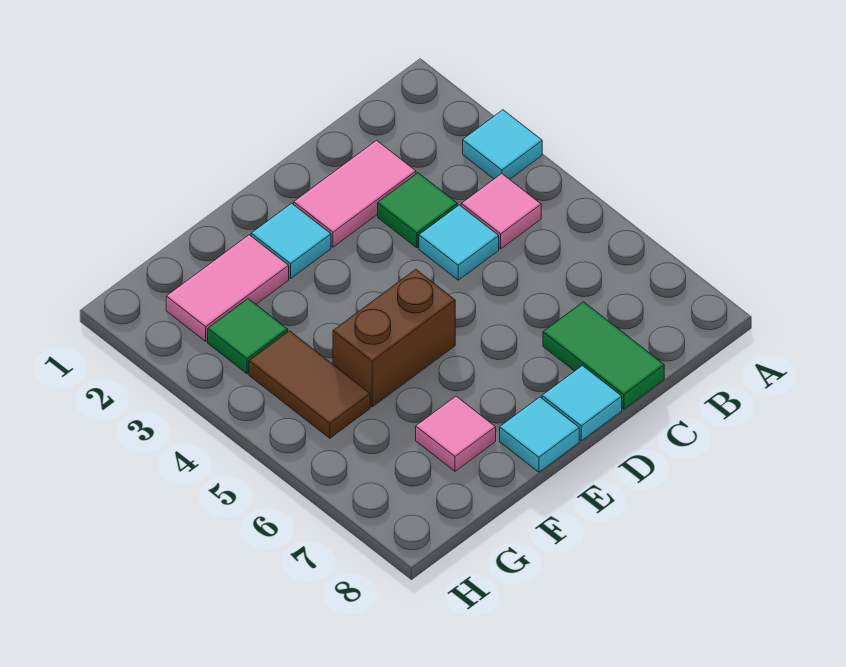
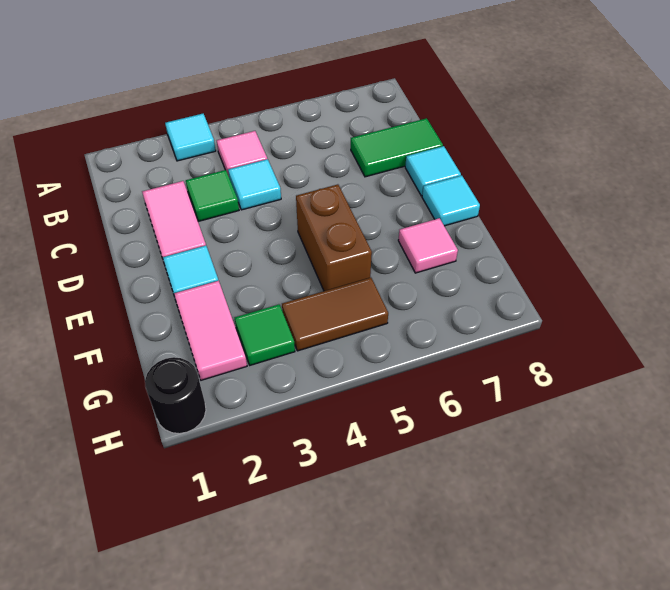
none -> black round brick H1 level 1

